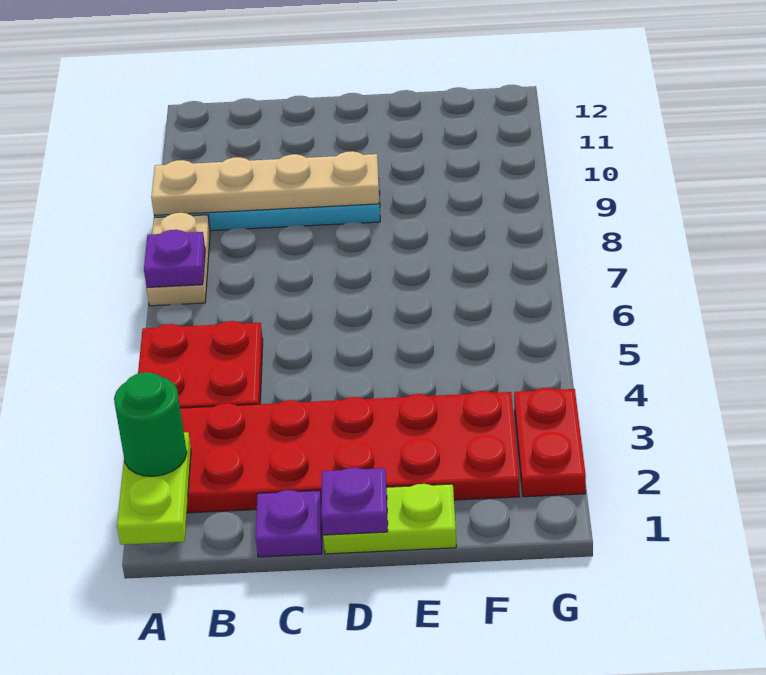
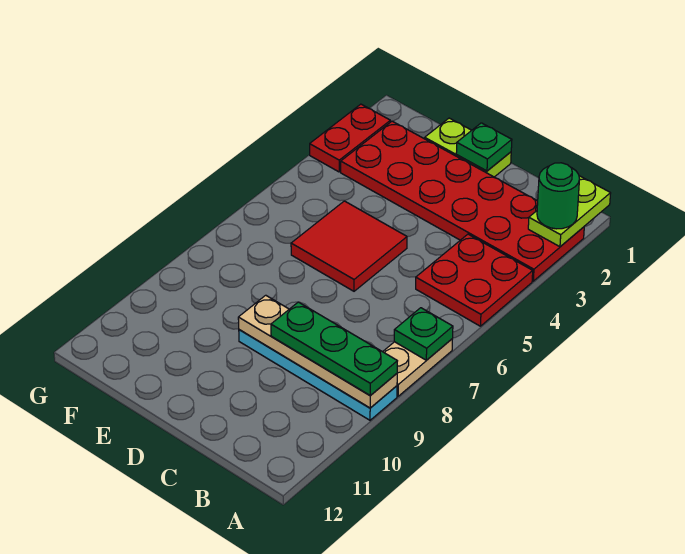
purple plate A7 level 2 -> green plate A7 level 2
none -> green plate A9:C9 level 3
purple plate C1 level 1 -> none
purple plate D1 level 2 -> green plate D1 level 2
none -> red tile D5:E6 level 1

